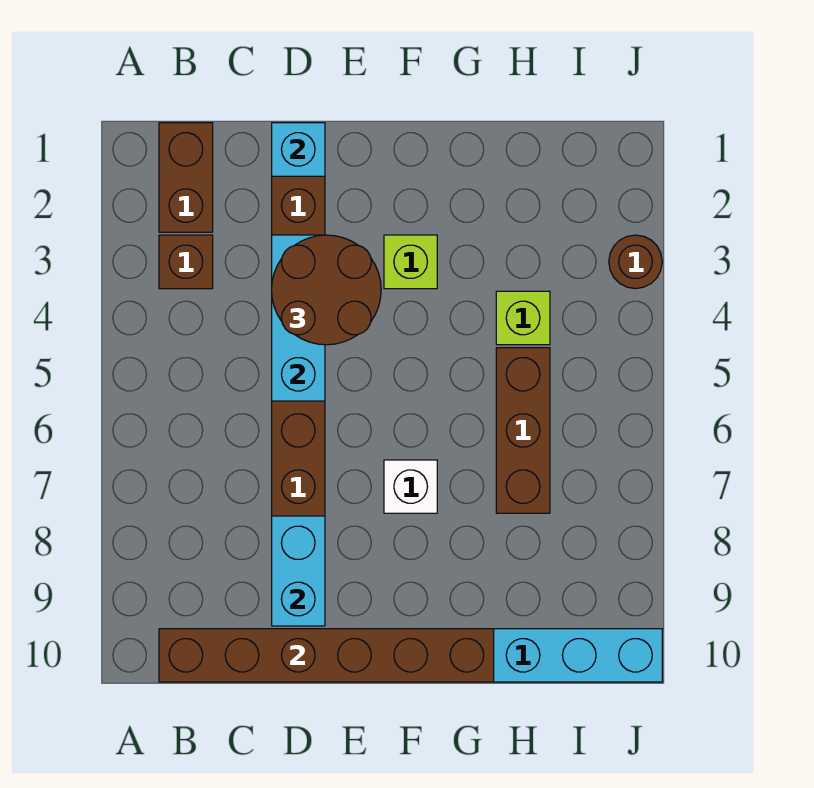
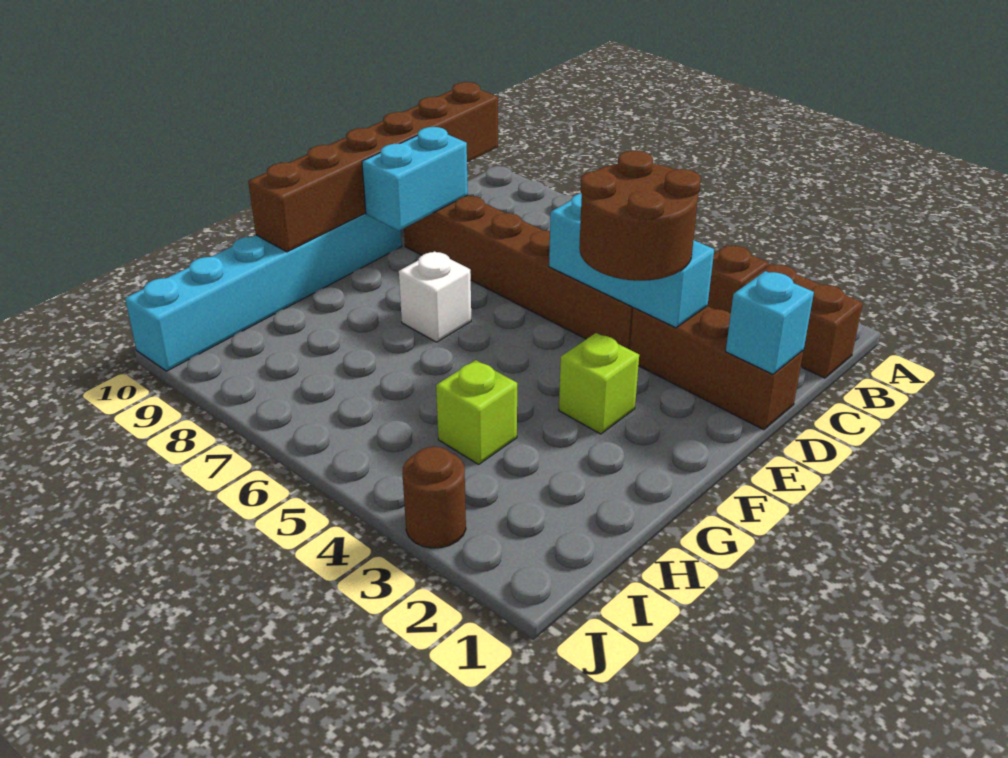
cyan brick D8:D9 level 2 -> cyan brick D9:E9 level 2
brown brick H5:H7 level 1 -> none

